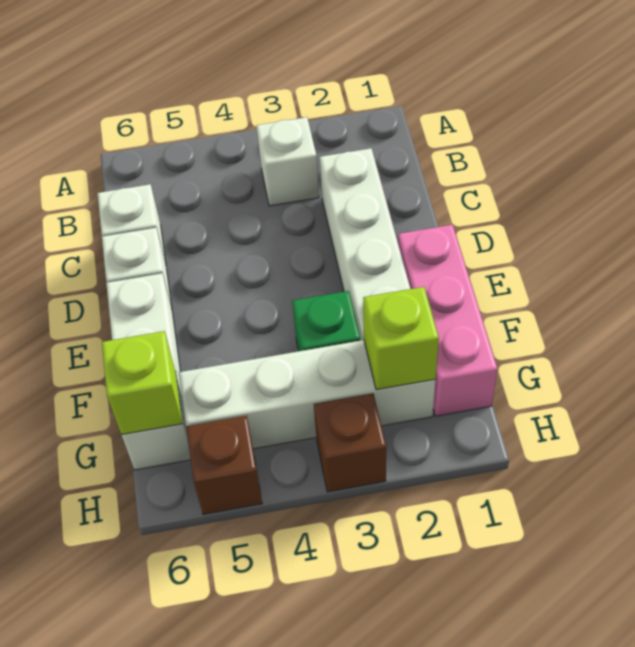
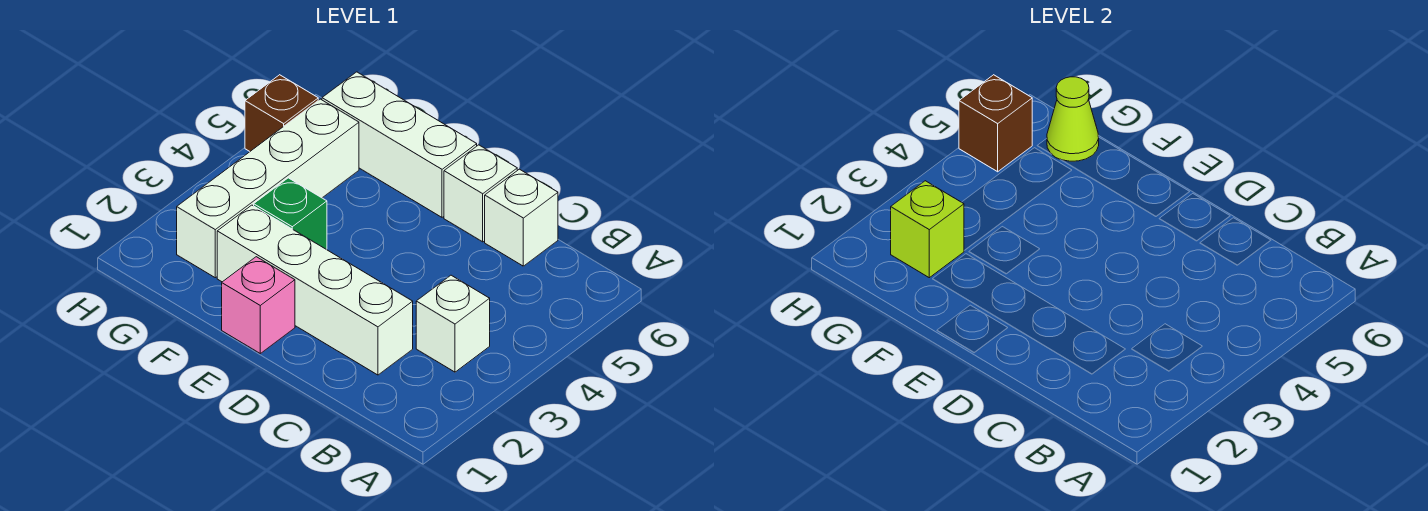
pink brick E1:G1 level 1 -> pink brick E1 level 1
lime brick G6 level 2 -> lime cone G6 level 2
brown brick H3 level 1 -> brown brick H5 level 2

